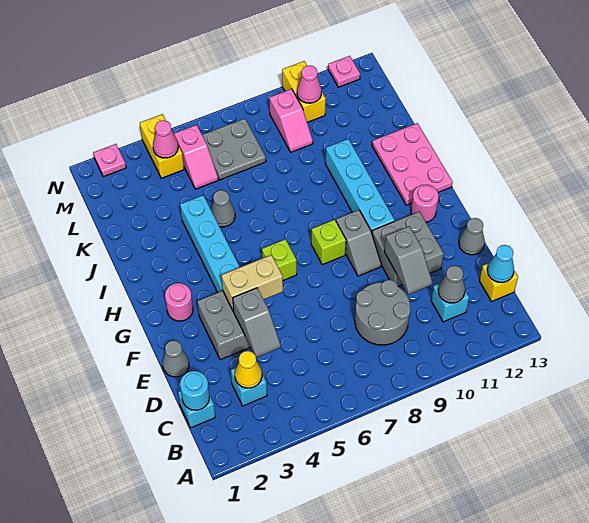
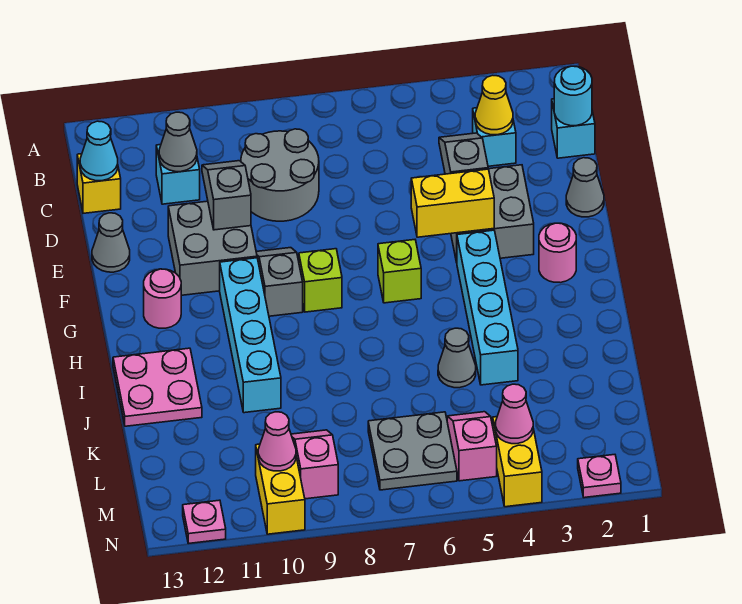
tan brick F4:F5 level 2 -> yellow brick F4:F5 level 2
pink plate H12:J13 level 1 -> pink plate I12:J13 level 1

